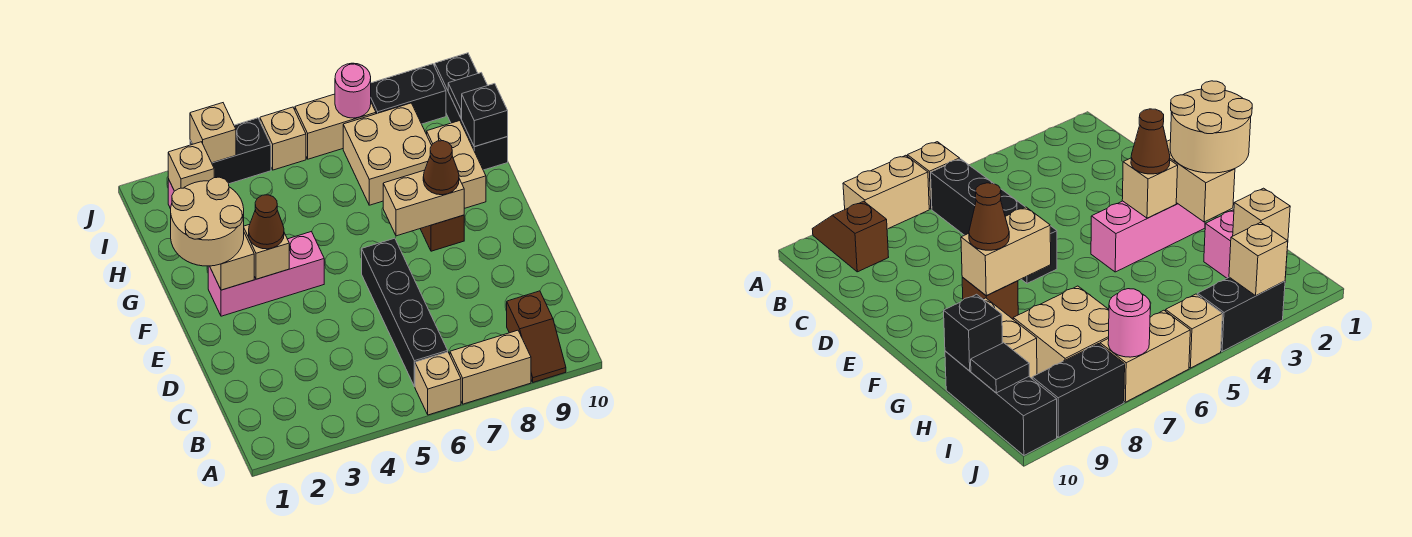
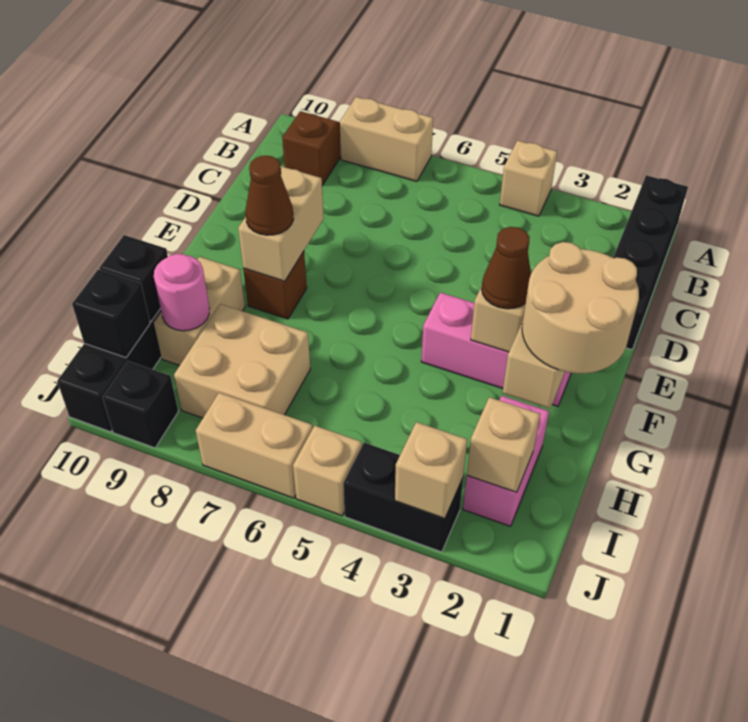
tan brick A6 level 1 -> tan brick A4 level 1
black brick B6:E6 level 1 -> black brick A1:D1 level 1
tan brick F7:F8 level 2 -> tan brick E8:F8 level 2
black tile I10 level 2 -> black brick I10 level 2
pink round brick J7 level 2 -> pink round brick H9 level 2
black brick J8:J9 level 1 -> black brick J9 level 1

